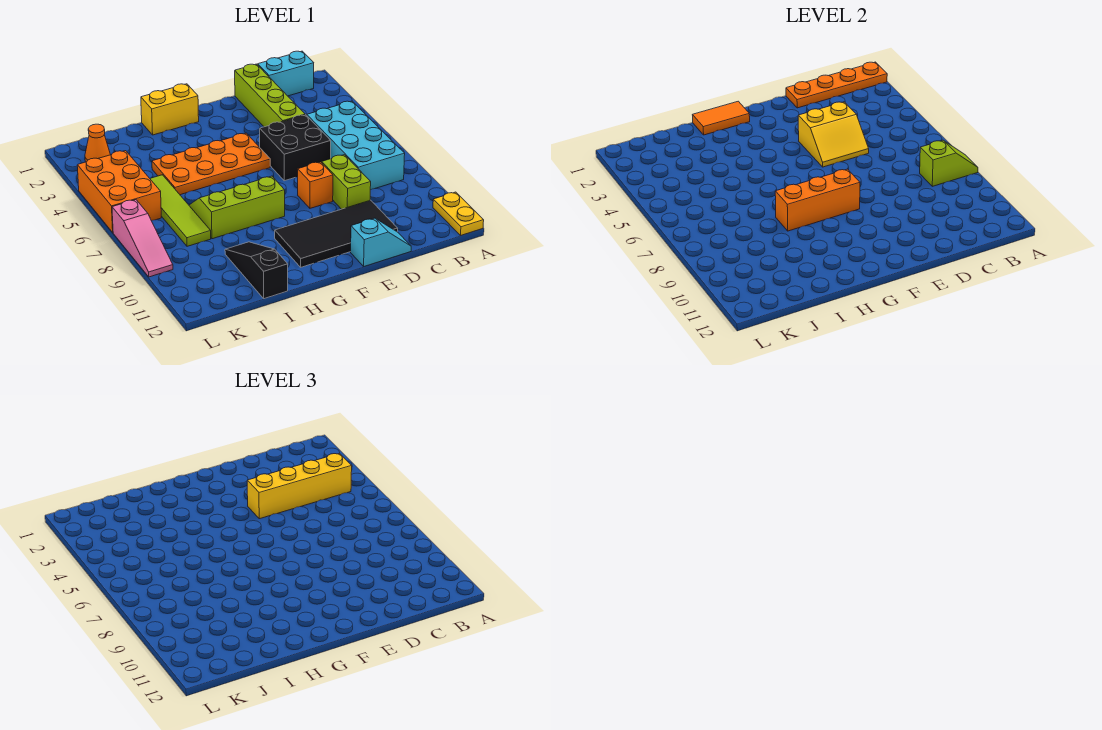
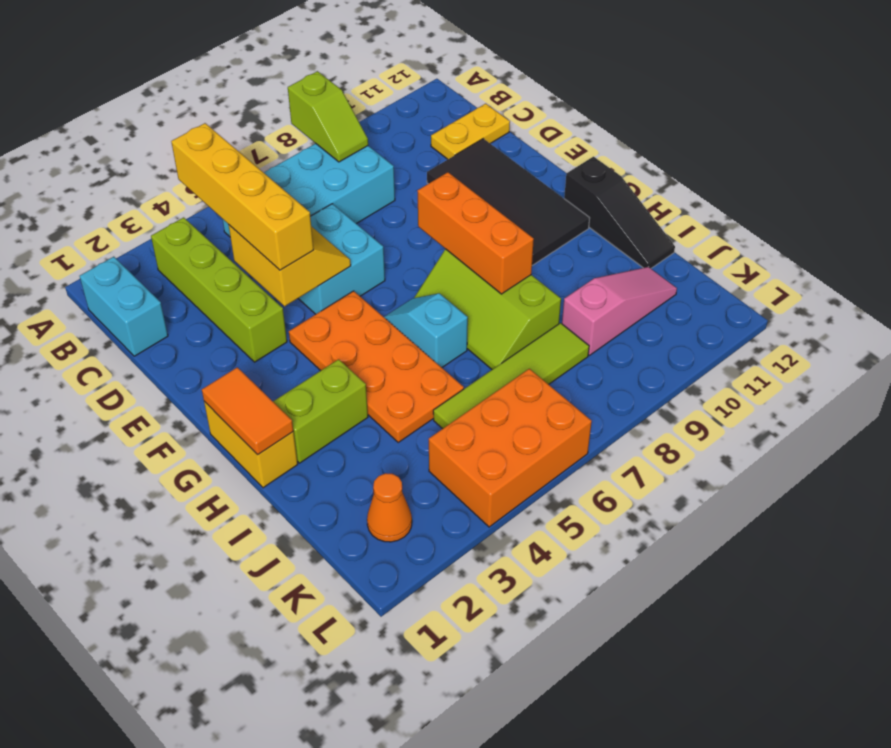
orange plate A1:D1 level 2 -> none
lime slope A8:B8 level 2 top B -> lime slope A8:B8 level 2 top A
yellow plate A11:A12 level 1 -> yellow plate C11:C12 level 1
lime brick D1:D4 level 1 -> lime brick B3:E3 level 1
black brick D5:E6 level 1 -> cyan brick D5:E6 level 1
lime brick D8:D9 level 1 -> lime brick H2:H3 level 1
cyan slope D12:E12 level 1 top E -> cyan slope G6:H6 level 1 top H
orange brick E8 level 1 -> none
black slope I10:I12 level 1 top 12 -> black slope G12:I12 level 1 top G
pink slope L7:L9 level 1 top 7 -> pink slope J9:J11 level 1 top 9

